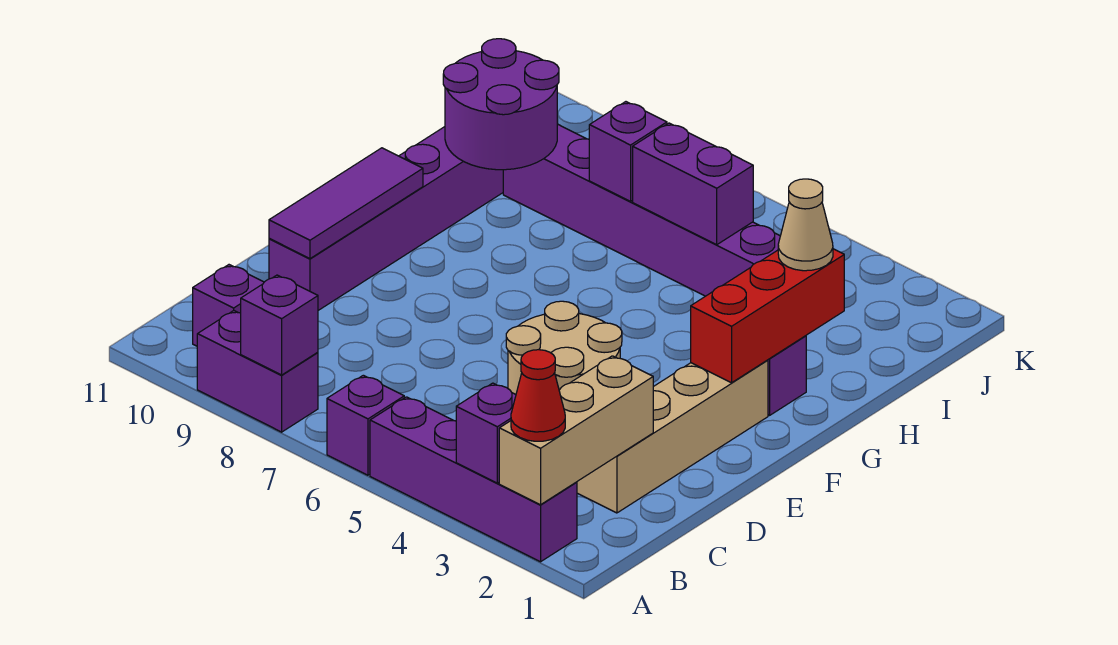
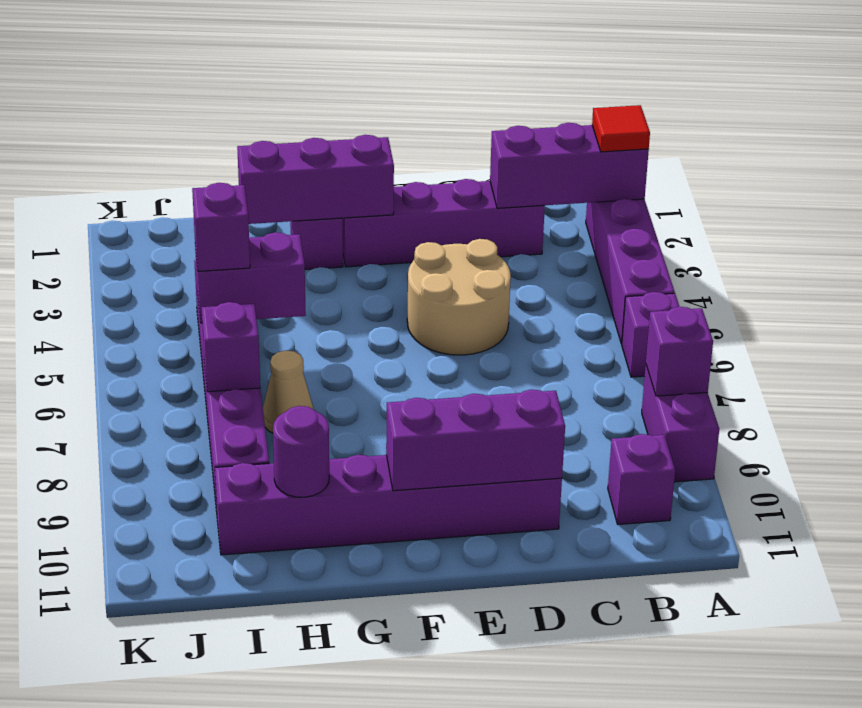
tan brick A2:C2 level 2 -> purple brick A2:C2 level 2
red cone A2 level 3 -> red tile A2 level 3
purple brick A3 level 2 -> purple brick I5 level 3
tan brick C2:F2 level 1 -> purple brick C2:F2 level 1
purple tile D10:F10 level 2 -> purple brick D10:F10 level 2
red brick F2:H2 level 2 -> purple brick F2:H2 level 2
tan cone H2 level 3 -> tan cone H7 level 1
purple round brick H9:I10 level 2 -> purple round brick H10 level 2
purple brick I5:I6 level 2 -> purple brick H5:I5 level 2

